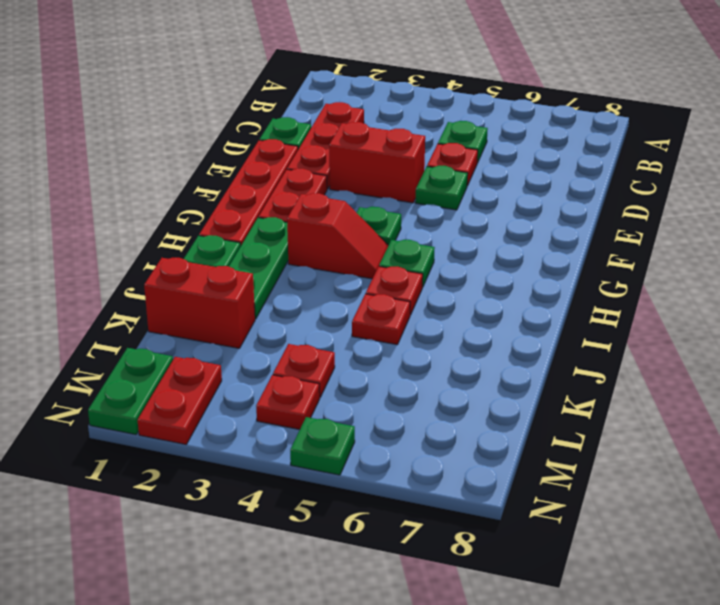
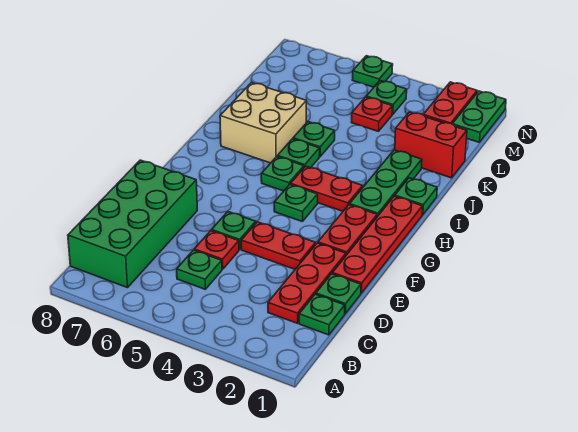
none -> green brick B7:E8 level 1
none -> green plate C1 level 1
red brick E3:E4 level 1 -> red plate E3:E4 level 1
red slope H3:H4 level 1 top 3 -> red plate H3:H4 level 1
red plate I5 level 1 -> green plate I5 level 1
none -> tan brick I6:J7 level 1
red plate J5 level 1 -> green plate J5 level 1
red plate M4 level 1 -> green plate M4 level 1

